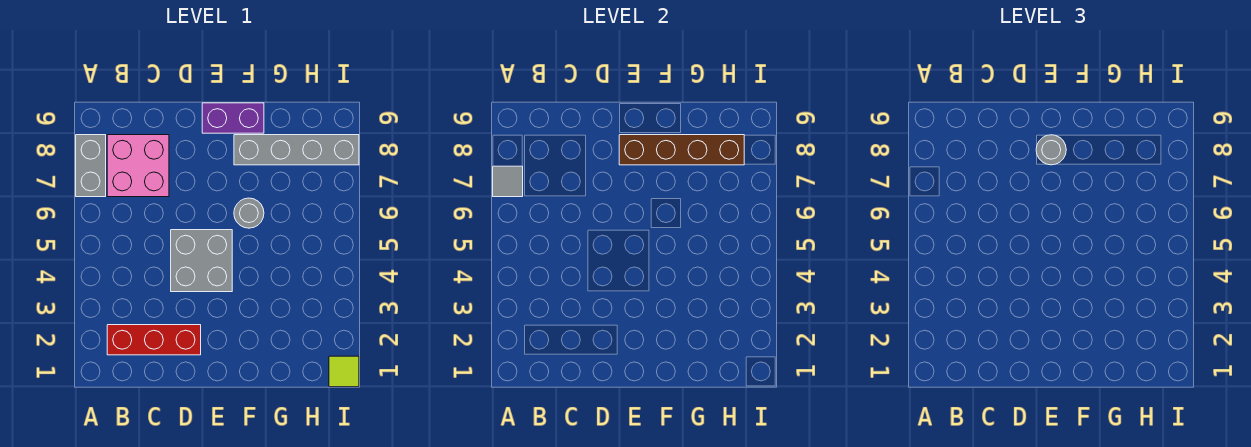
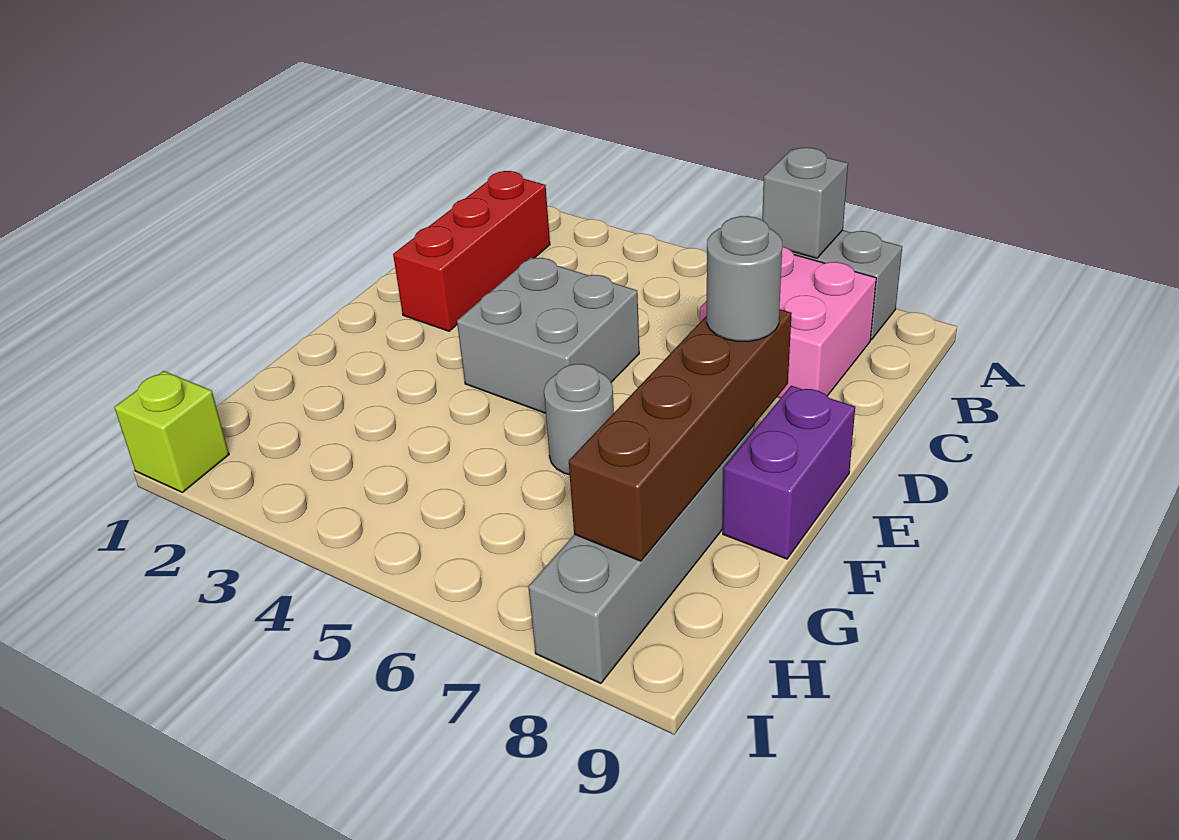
grey tile A7 level 2 -> grey brick A7 level 2
lime tile I1 level 1 -> lime brick I1 level 1

